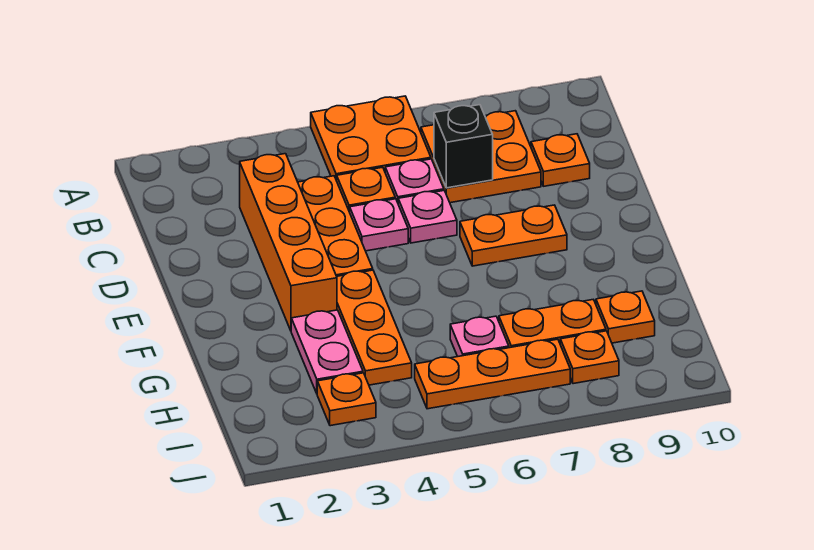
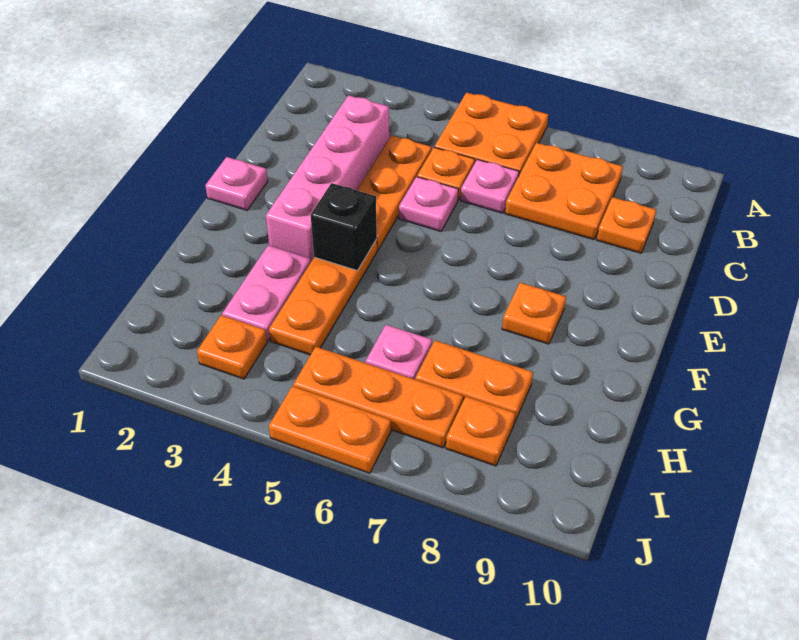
orange brick C3:F3 level 1 -> pink brick C3:F3 level 1
black brick C7 level 2 -> black brick F4 level 2
pink plate D6 level 1 -> pink plate E1 level 1
orange plate E7:E8 level 1 -> orange plate J5:J6 level 1
orange plate H9 level 1 -> orange plate F8 level 1

